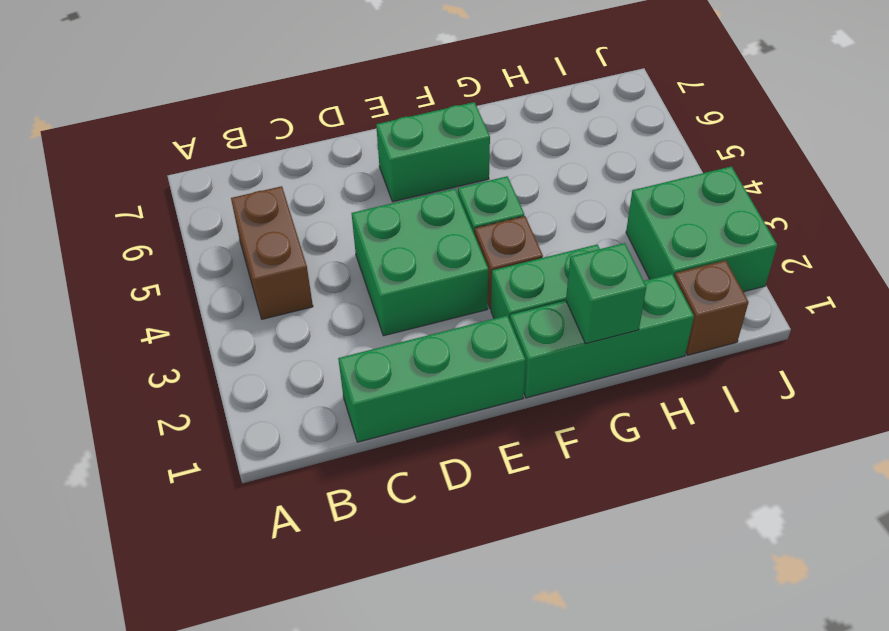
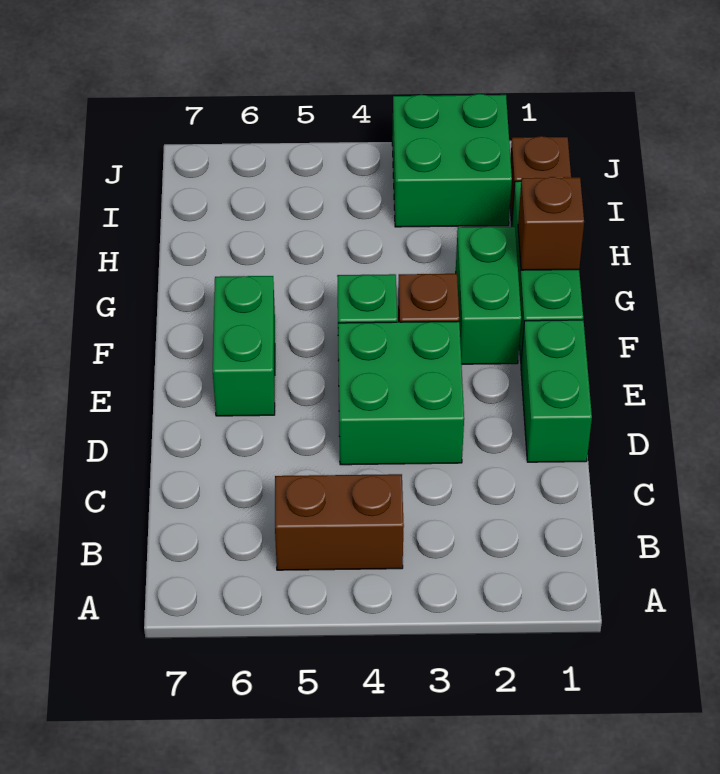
green brick C1:E1 level 1 -> green brick D1:E1 level 1
green brick G1 level 2 -> brown brick G1 level 2

